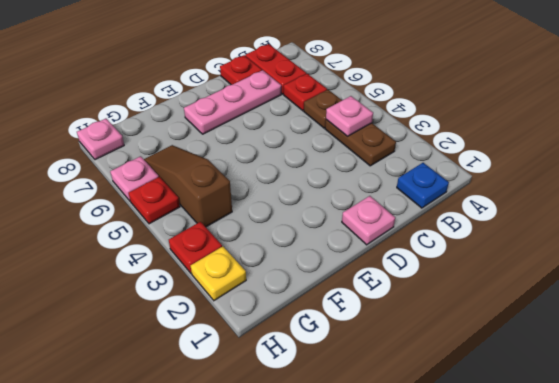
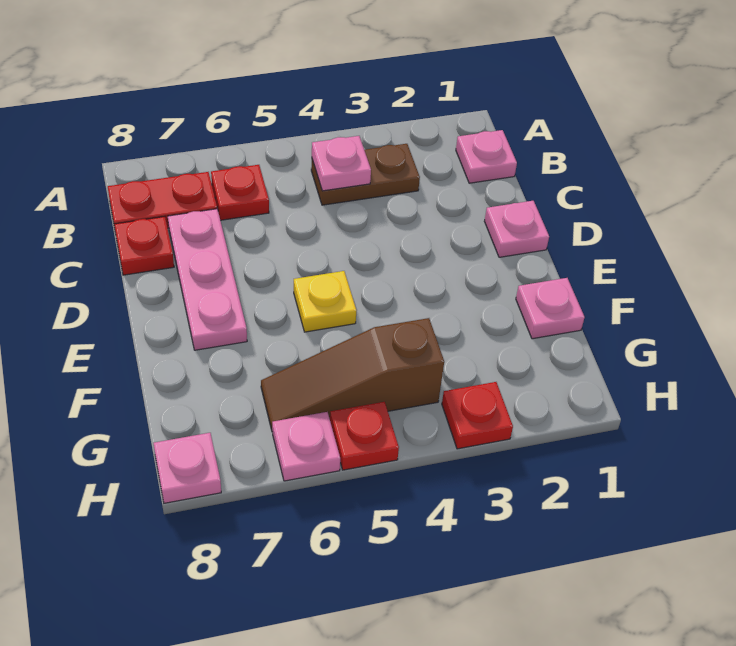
blue plate B1 level 1 -> pink plate B1 level 1
brown plate B5 level 1 -> none
none -> pink plate F1 level 1
yellow plate H2 level 1 -> yellow plate E5 level 1

